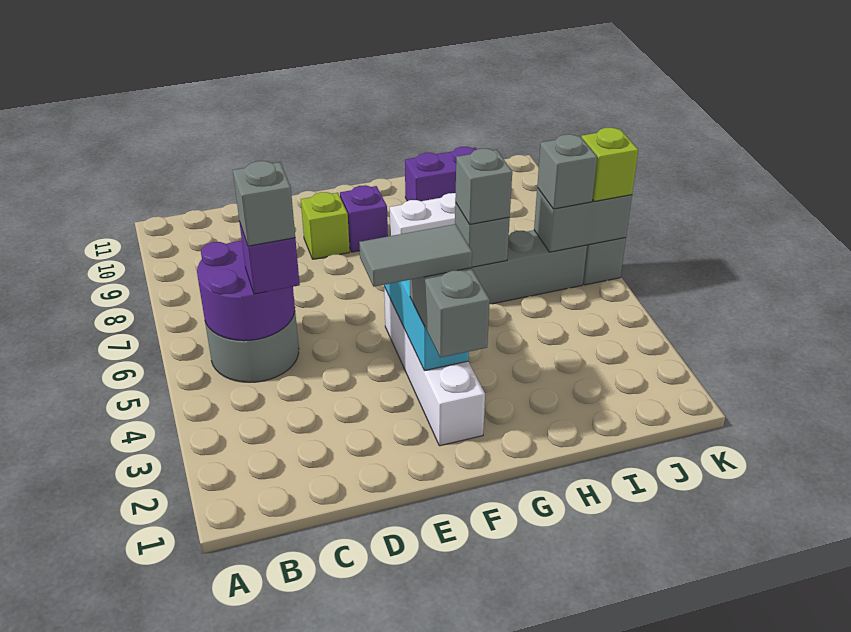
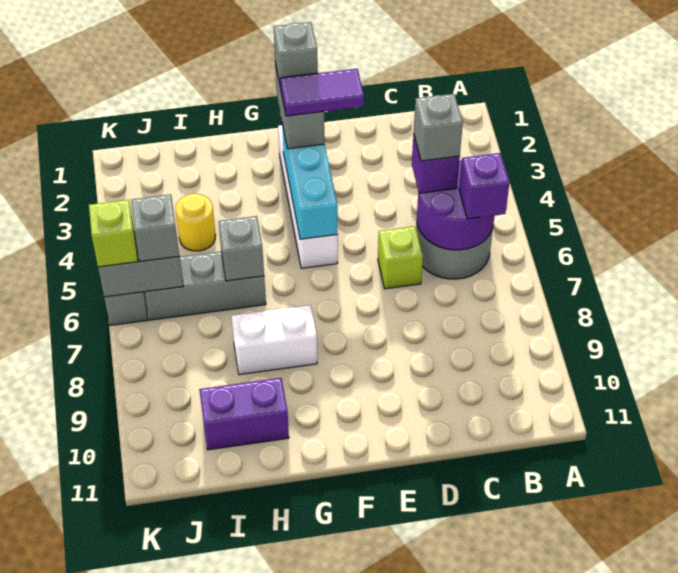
grey tile E3:F3 level 4 -> purple tile E3:F3 level 4
lime brick E9 level 1 -> lime brick D6 level 1
purple brick F9 level 1 -> purple brick B6 level 3
grey brick H6 level 3 -> grey brick F2 level 4
none -> yellow round brick I4 level 1

